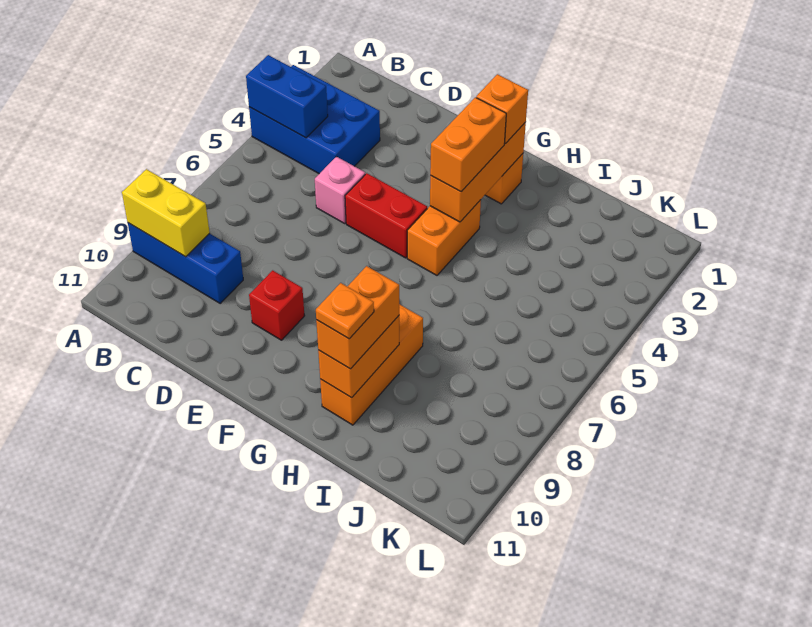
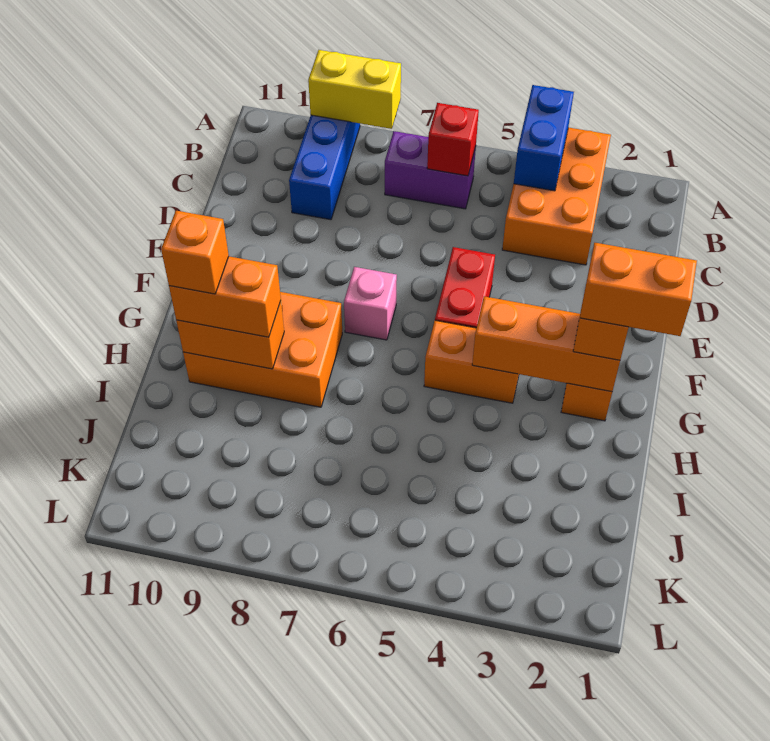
blue brick A3:C4 level 1 -> orange brick A3:C4 level 1
yellow brick A9:B9 level 2 -> yellow brick A8:A9 level 2
none -> purple brick B6:B7 level 1
pink brick D5 level 1 -> pink brick F7 level 1
red brick E9 level 1 -> red brick B6 level 2
orange brick G3:G4 level 3 -> orange brick G1:G2 level 4
orange brick H8:H10 level 1 -> orange brick G8:H10 level 1
orange plate H10 level 4 -> orange brick H10 level 4

